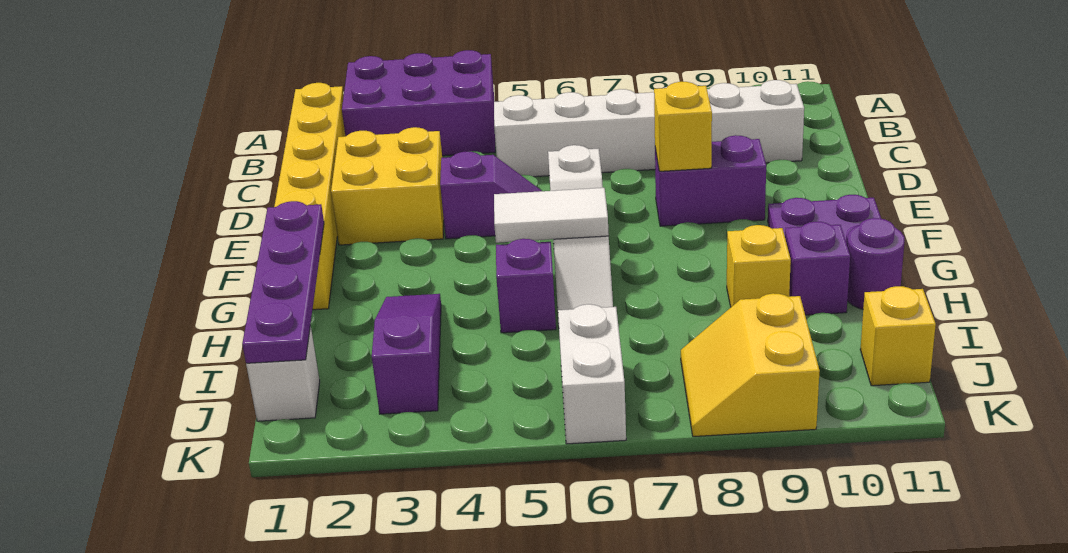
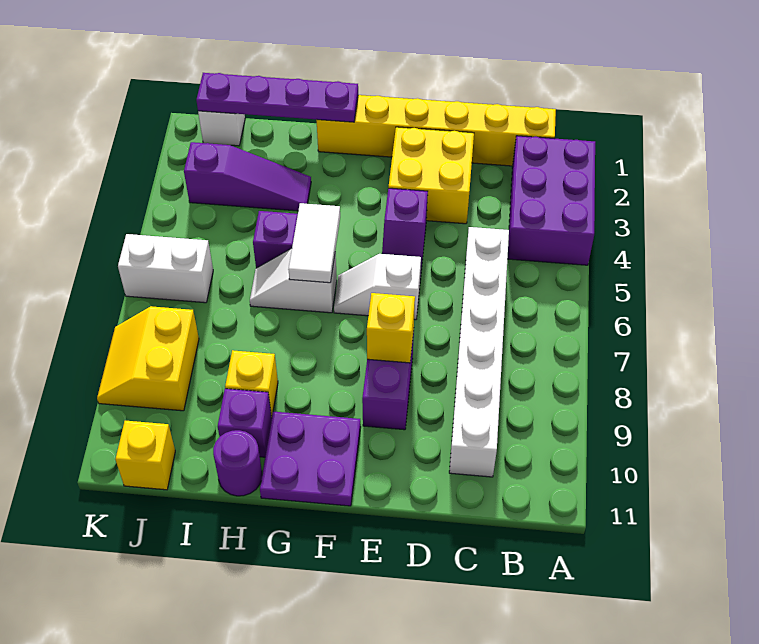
yellow slope J8:K9 level 1 top 9 -> yellow slope J8:K9 level 1 top J

